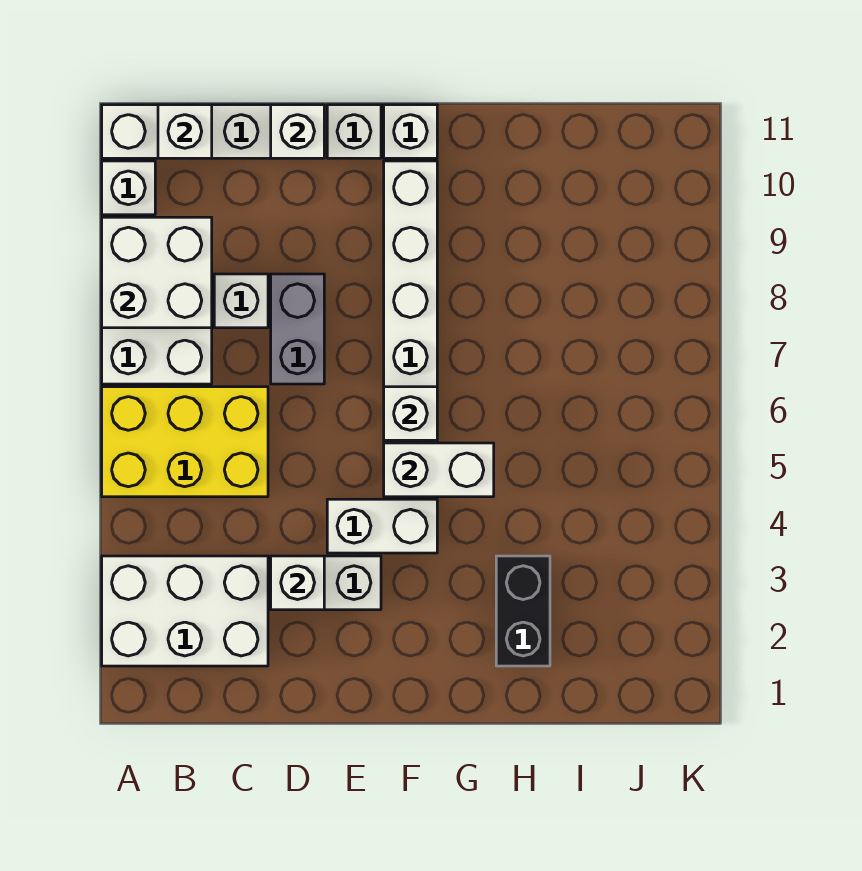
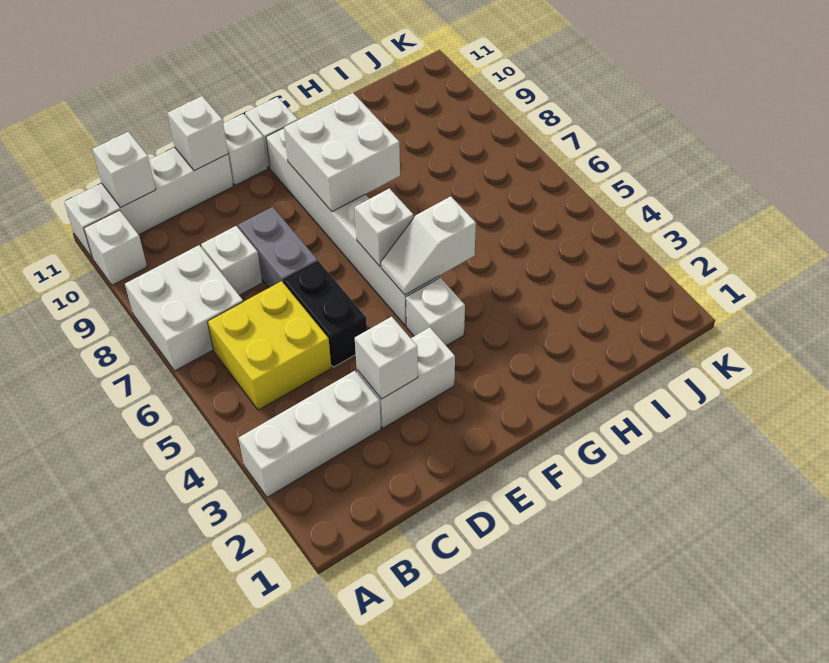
white brick A2:C3 level 1 -> white brick A3:C3 level 1
yellow brick A5:C6 level 1 -> yellow brick B5:C6 level 1
white brick A8:B9 level 2 -> white brick F8:G9 level 2
white brick E4:F4 level 1 -> white brick F4 level 1
white brick F5:G5 level 2 -> white slope F5:G5 level 2 top G
black brick H2:H3 level 1 -> black brick D5:D6 level 1

